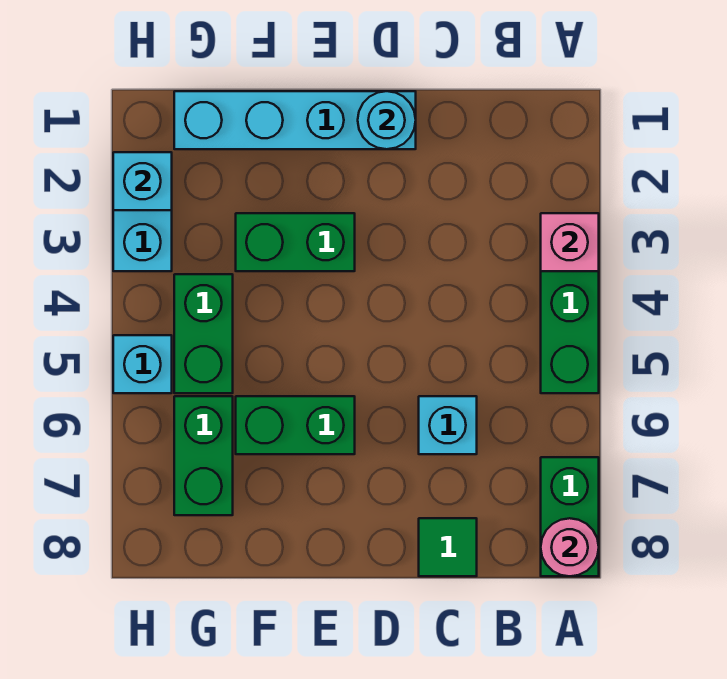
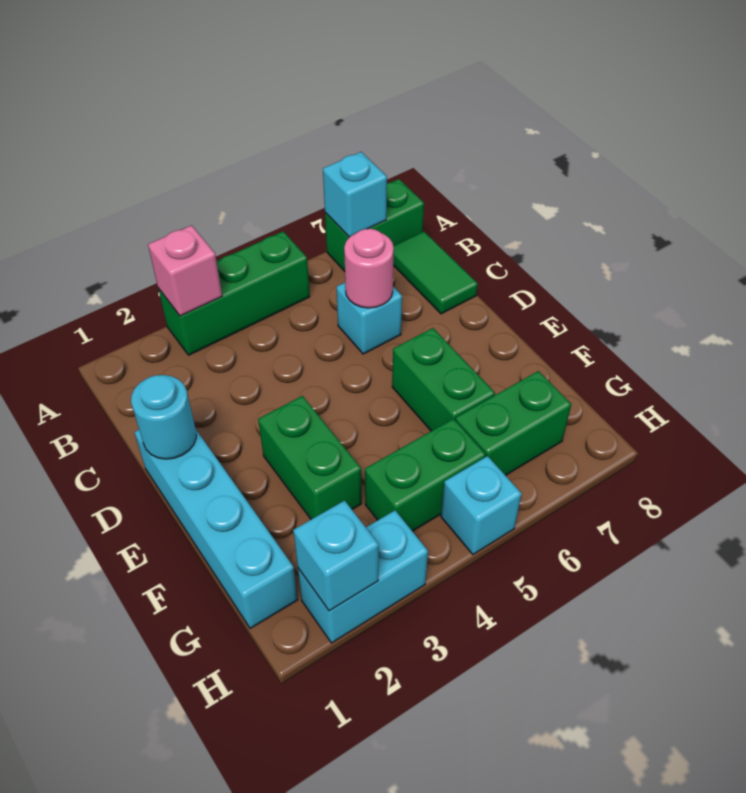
none -> cyan brick A7 level 2
pink round brick A8 level 2 -> pink round brick C6 level 2
green tile C8 level 1 -> green tile B8:C8 level 1

